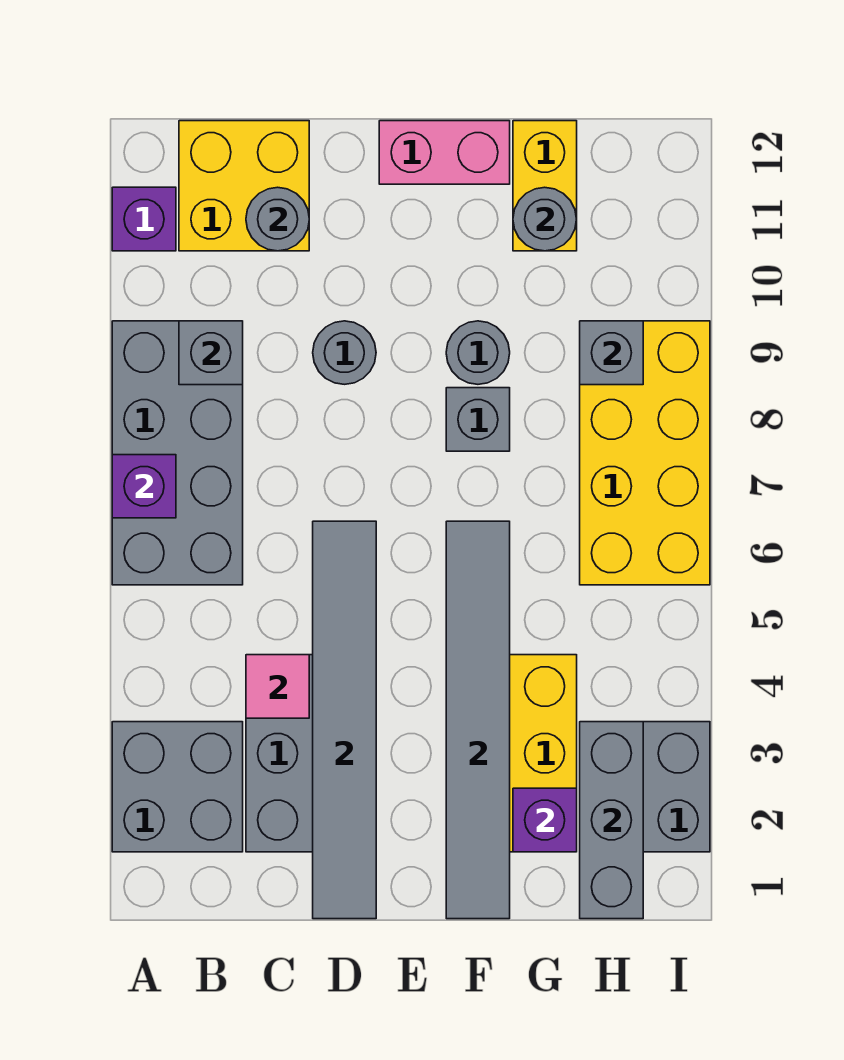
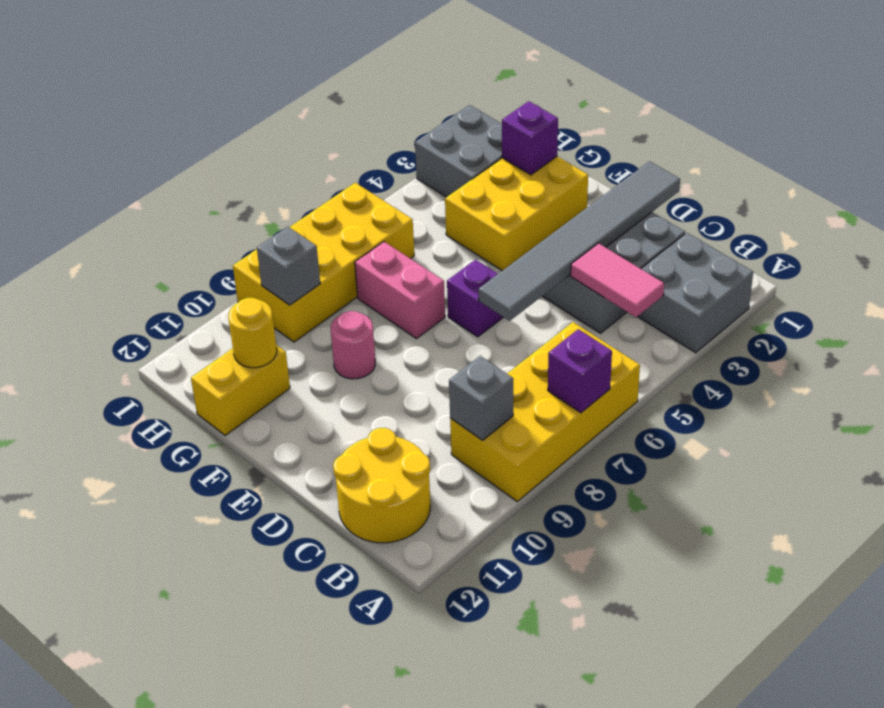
grey brick A6:B9 level 1 -> yellow brick A6:B9 level 1
purple brick A11 level 1 -> purple brick E6 level 1
yellow brick B11:C12 level 1 -> yellow round brick B11:C12 level 1
pink tile C4 level 2 -> pink tile B4:C4 level 2
grey round brick C11 level 2 -> none
grey round brick D9 level 1 -> none
pink brick E12:F12 level 1 -> pink brick F7:G7 level 1
grey tile F1:F6 level 2 -> none
grey brick F8 level 1 -> none
grey round brick F9 level 1 -> pink round brick F9 level 1
grey round brick G11 level 2 -> yellow round brick G11 level 2
grey brick H1:H3 level 2 -> none

